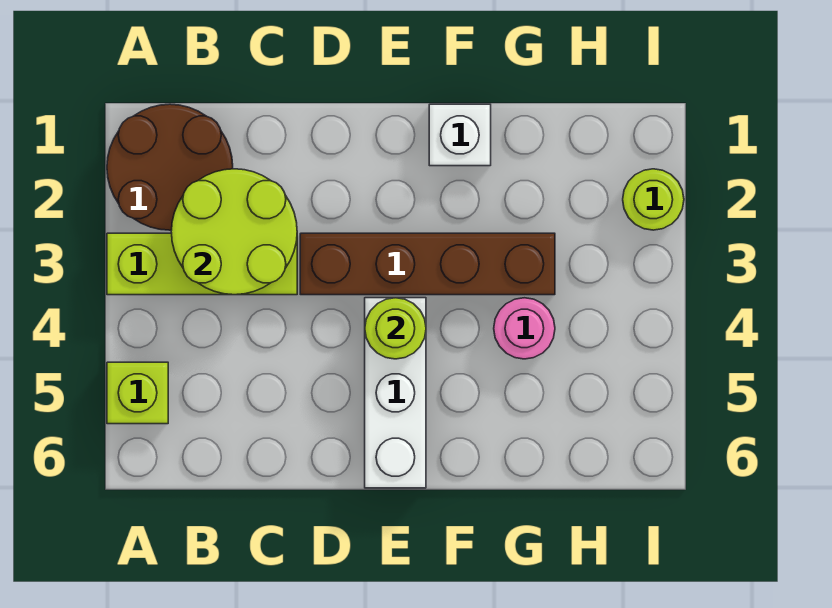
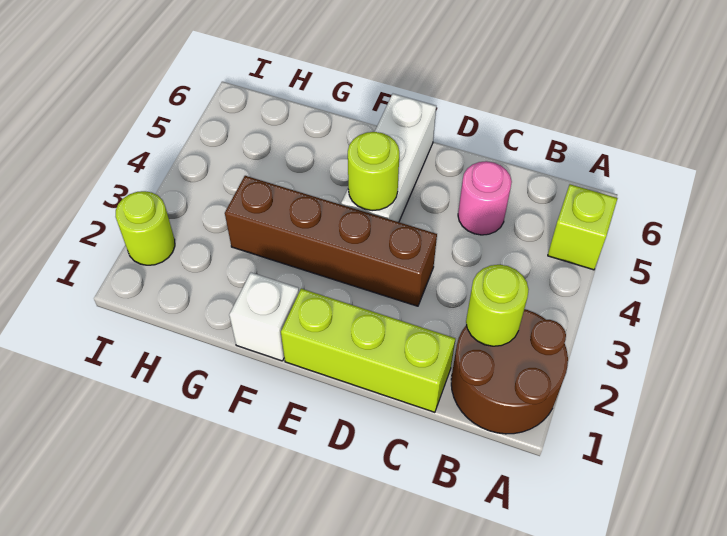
lime brick A3:C3 level 1 -> lime brick C1:E1 level 1
lime round brick B2:C3 level 2 -> lime round brick B2 level 2
pink round brick G4 level 1 -> pink round brick C5 level 1

